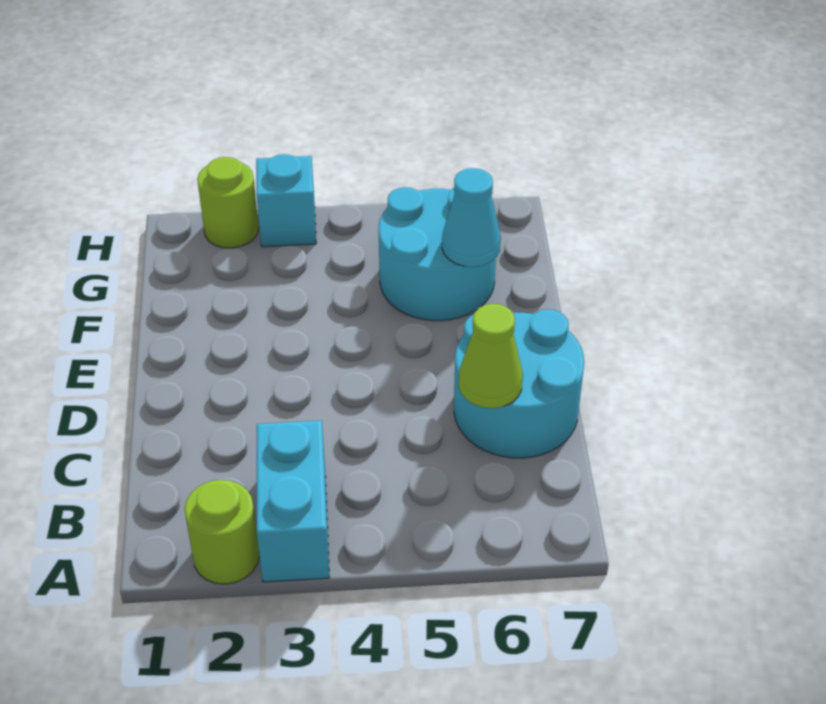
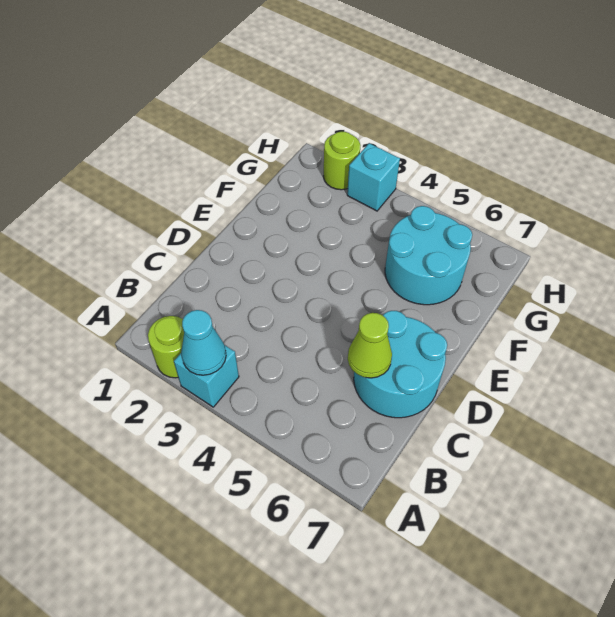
cyan brick A3:B3 level 1 -> cyan brick A3 level 1
cyan cone F6 level 2 -> cyan cone A3 level 2

